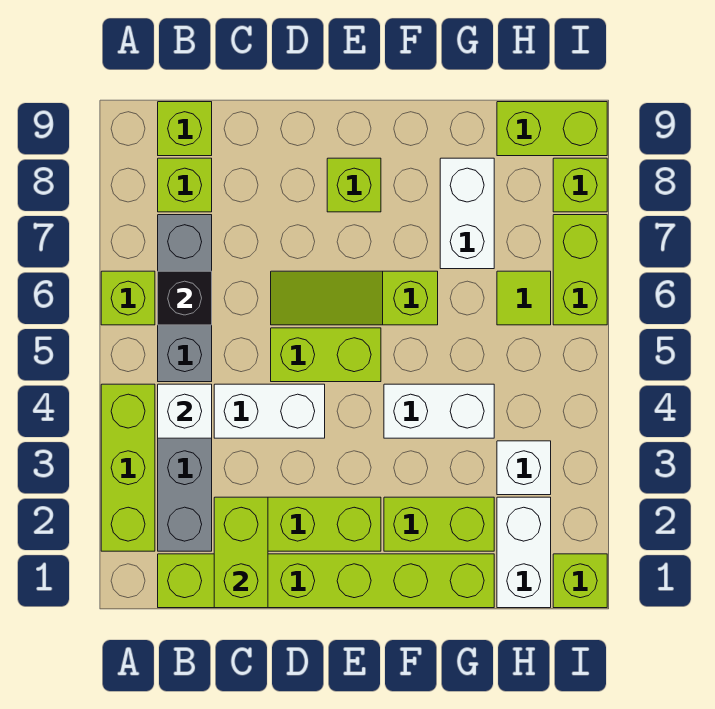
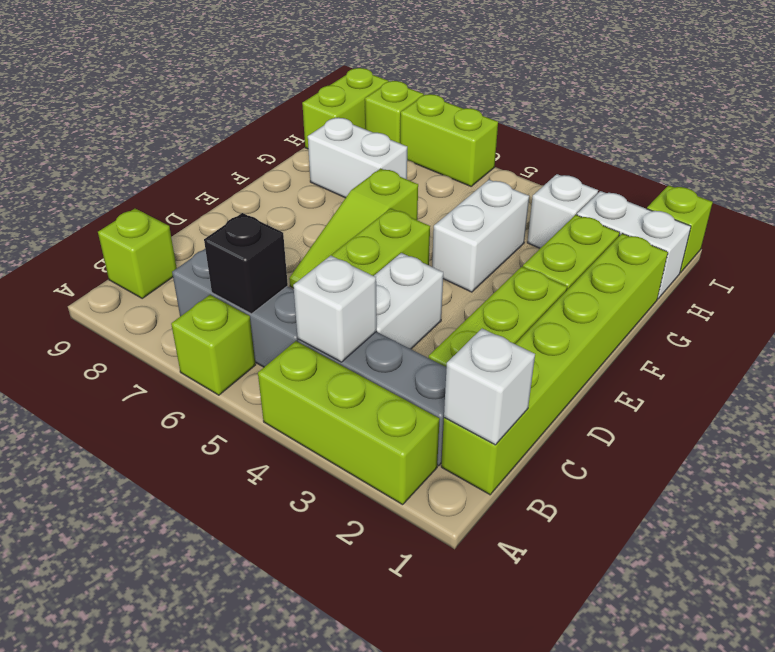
none -> white brick B1 level 2
lime brick B8 level 1 -> none
lime brick C1:C2 level 2 -> none
lime brick E8 level 1 -> none
lime tile H6 level 1 -> none

